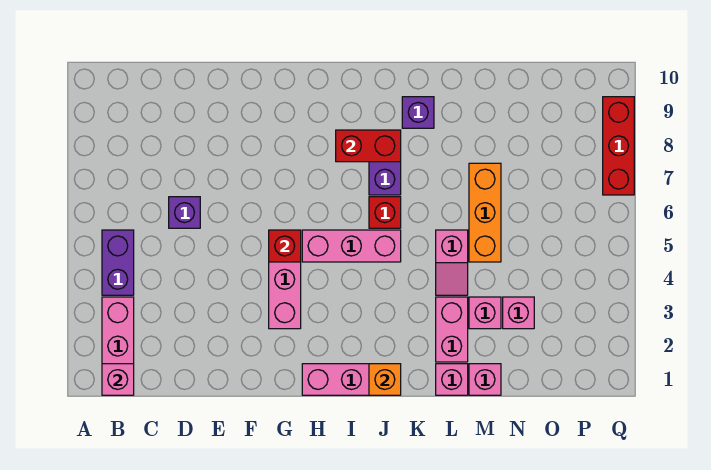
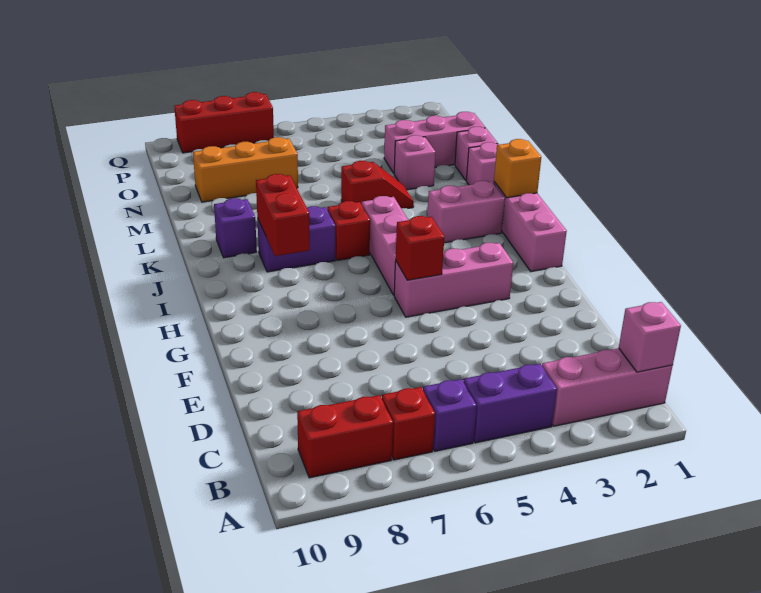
none -> red brick B7 level 1
none -> red brick B8:B9 level 1
purple brick D6 level 1 -> purple brick B6 level 1
pink brick L2:L3 level 1 -> pink brick J2:J3 level 1
pink slope L4:L5 level 1 top 5 -> red slope L4:L5 level 1 top 5
orange brick M5:M7 level 1 -> orange brick N7:N9 level 1
pink brick N3 level 1 -> pink brick N1:N3 level 1

